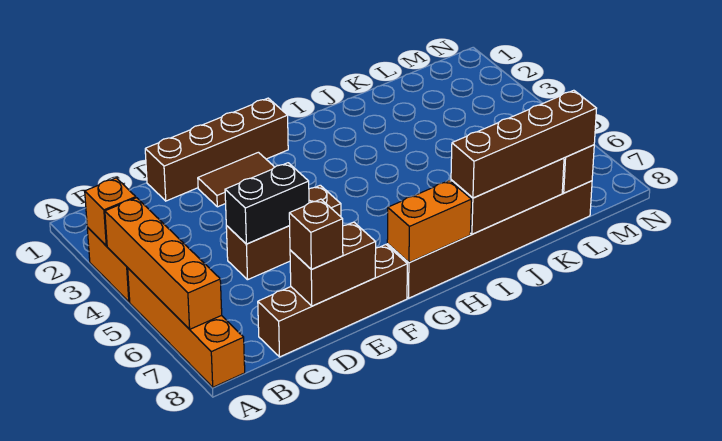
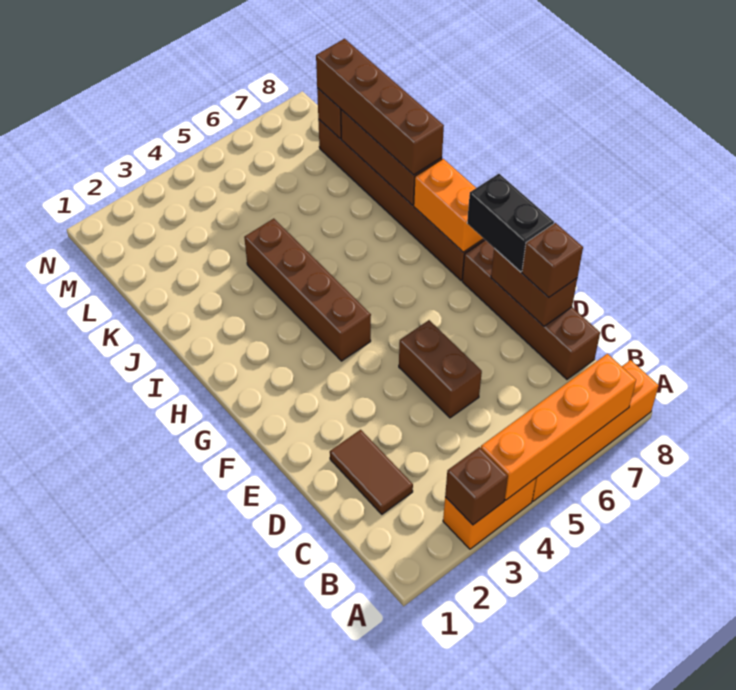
orange brick A3 level 2 -> brown brick A3 level 2
brown brick D1:G1 level 1 -> brown brick G4:J4 level 1
brown brick D5:F5 level 1 -> brown brick D5:E5 level 1
black brick D5:E5 level 2 -> black brick E8:F8 level 3
brown tile E2:F2 level 1 -> brown tile C2:D2 level 1

